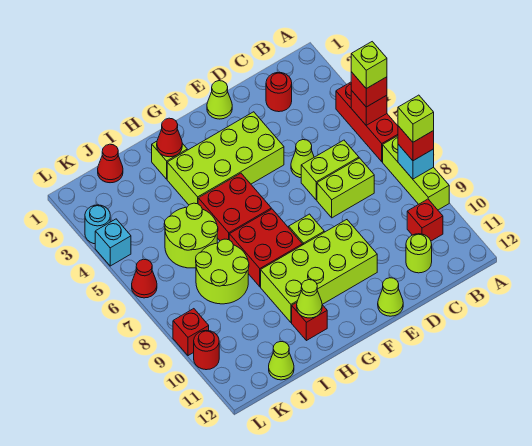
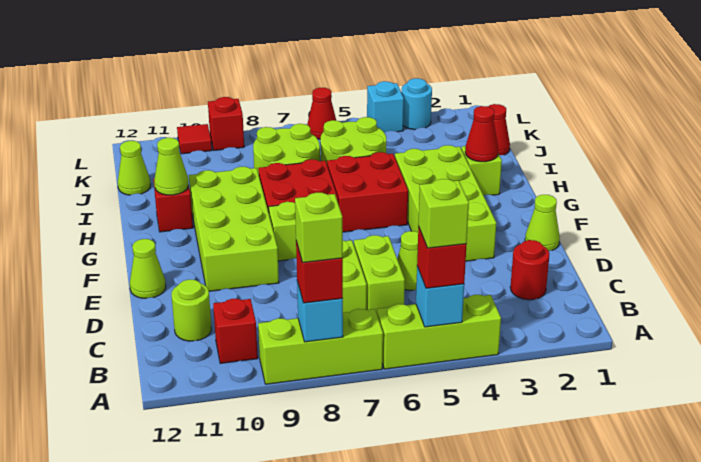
red brick A4:A6 level 1 -> lime brick A4:A6 level 1
red brick A5 level 2 -> cyan brick A5 level 2
red round brick L10 level 1 -> red tile L10 level 1

